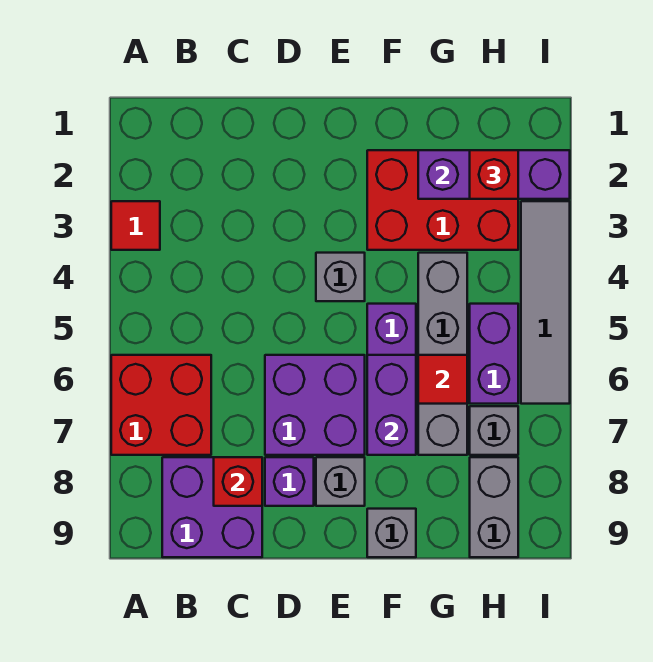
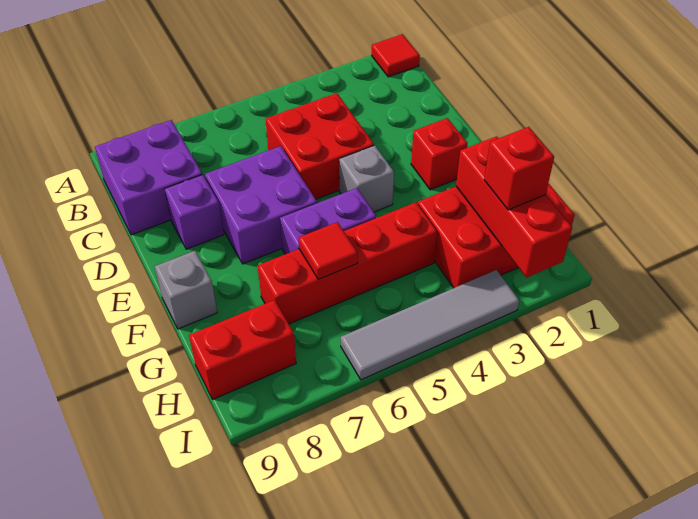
red tile A3 level 1 -> red tile A1 level 1
red brick A6:B7 level 1 -> red brick C4:D5 level 1
red brick C8 level 2 -> red brick E2 level 1
grey brick E8 level 1 -> none
red brick F2:H3 level 1 -> red brick G1:H3 level 1
purple brick F6:F7 level 2 -> none
purple brick G2:I2 level 2 -> red brick G2:I2 level 2
grey brick G4:G7 level 1 -> red brick G4:G7 level 1
purple brick H5:H6 level 1 -> none
grey brick H7 level 1 -> none
grey brick H8:H9 level 1 -> red brick H8:H9 level 1

